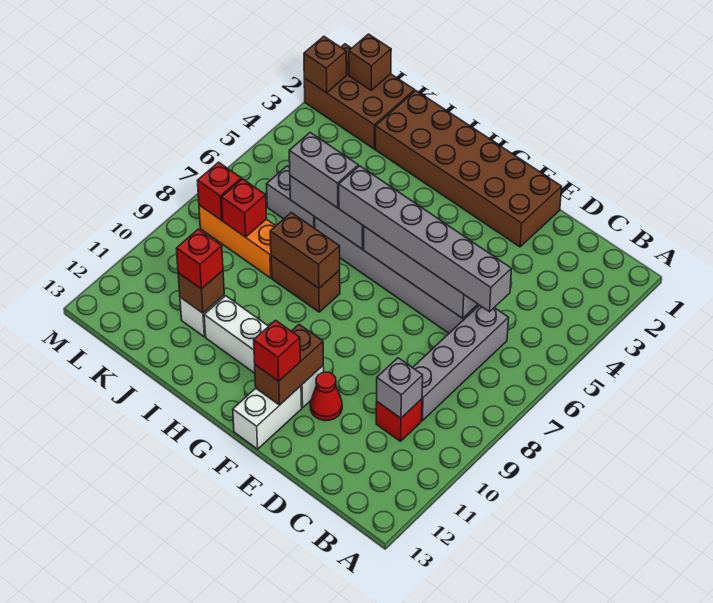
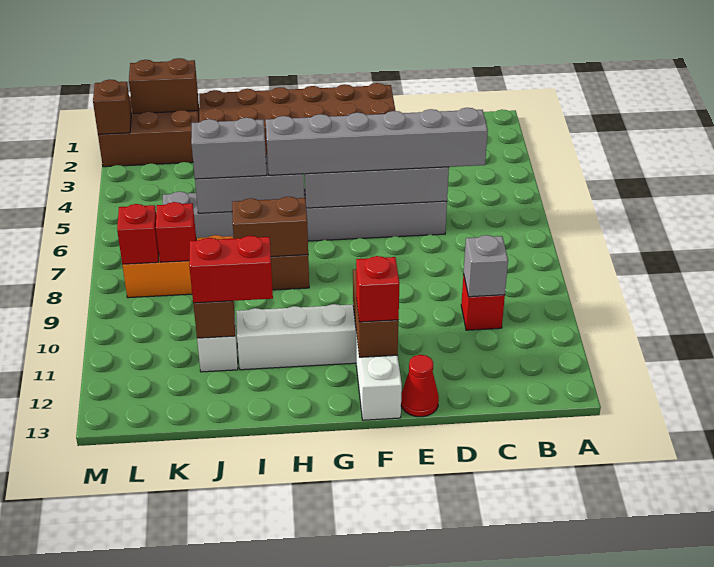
grey brick C6:C9 level 1 -> none
red cone E11 level 1 -> red cone E13 level 1
red brick J11 level 3 -> red brick I11:J11 level 3
brown brick L1 level 2 -> brown brick K1:L1 level 2

